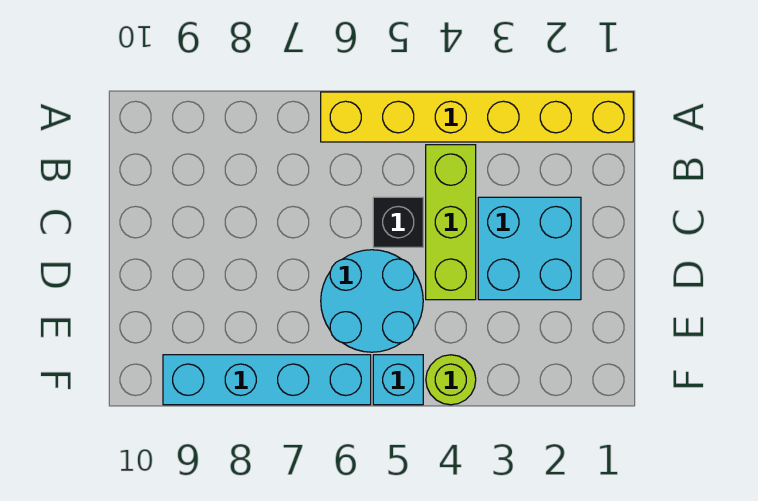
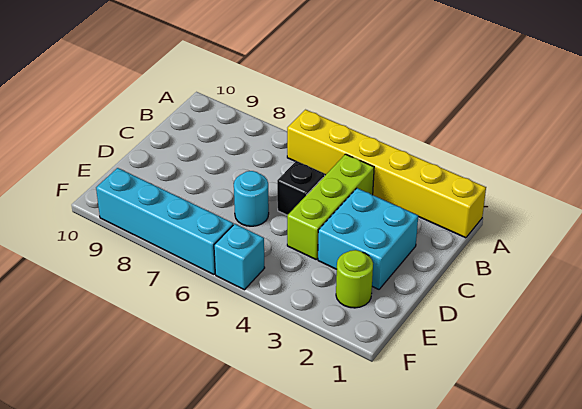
cyan round brick D5:E6 level 1 -> cyan round brick D6 level 1
lime round brick F4 level 1 -> lime round brick E2 level 1

